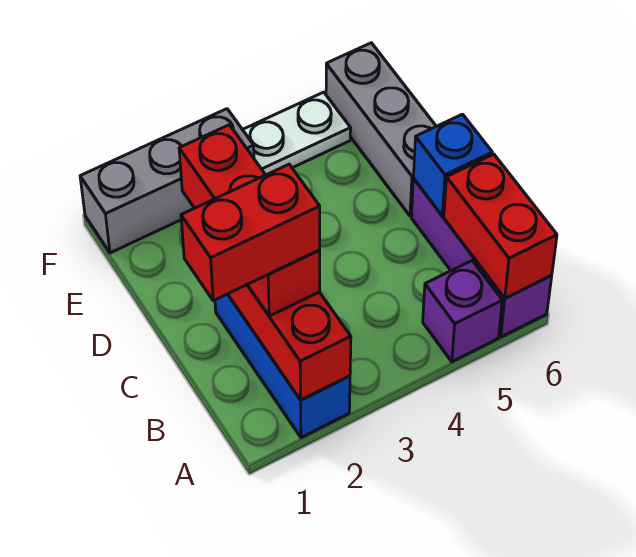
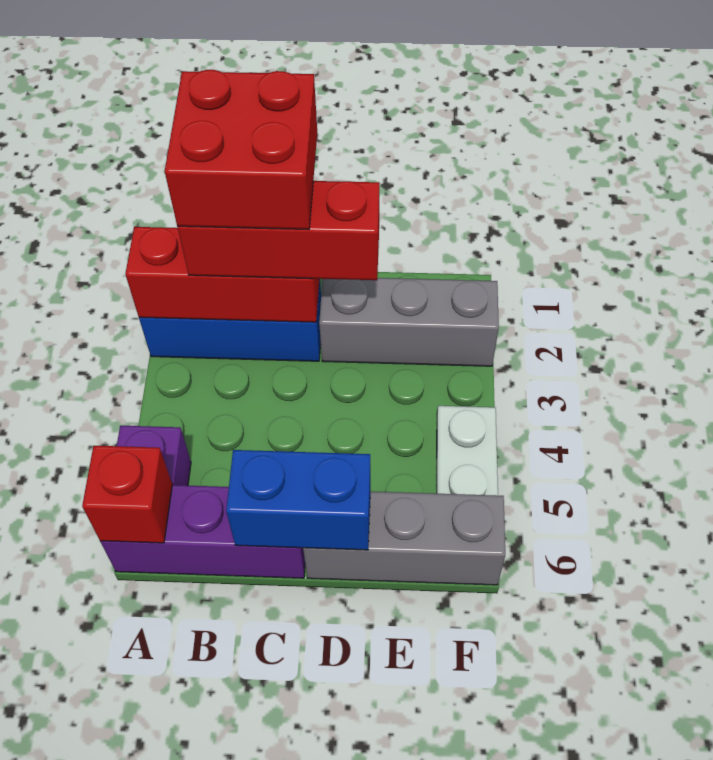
red brick A6:B6 level 2 -> red brick A6 level 2
red brick B1:B2 level 4 -> red brick B1:C2 level 4
blue brick C6 level 2 -> blue brick C6:D6 level 2
grey brick F1:F3 level 1 -> grey brick D2:F2 level 1

